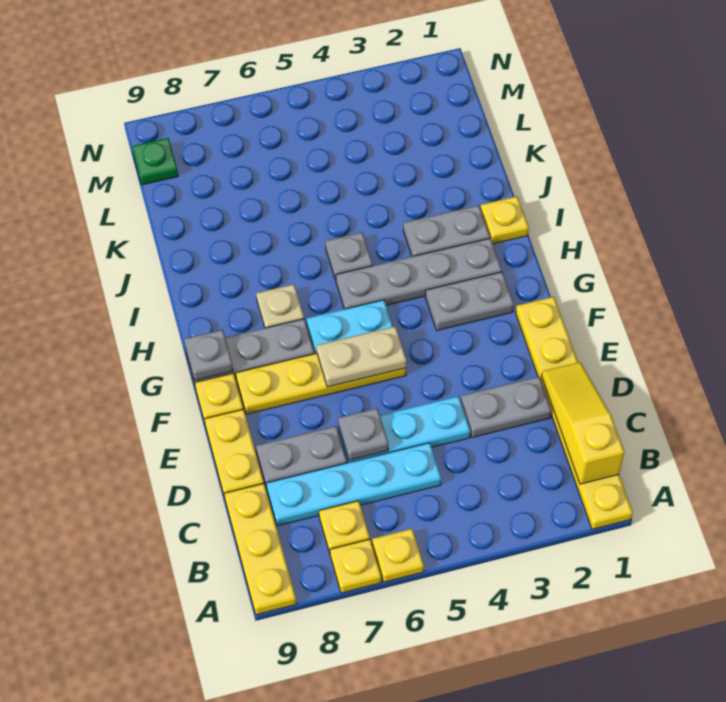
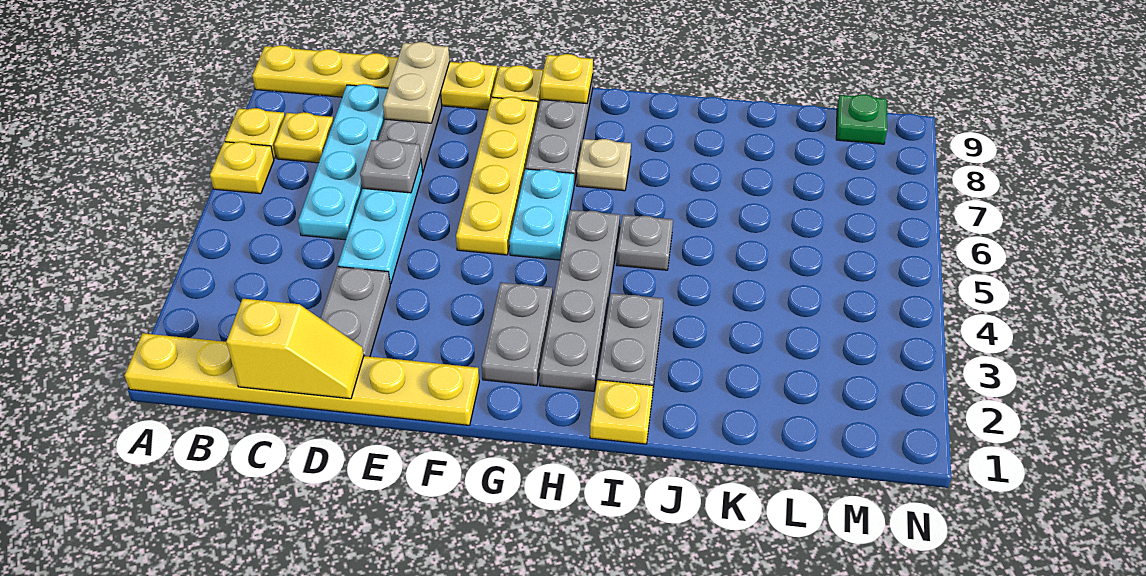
yellow slope B1:D1 level 2 top B -> yellow slope C1:D1 level 2 top C
tan plate F5:F6 level 2 -> tan plate D8:D9 level 2
grey plate G9 level 2 -> yellow plate G9 level 2

